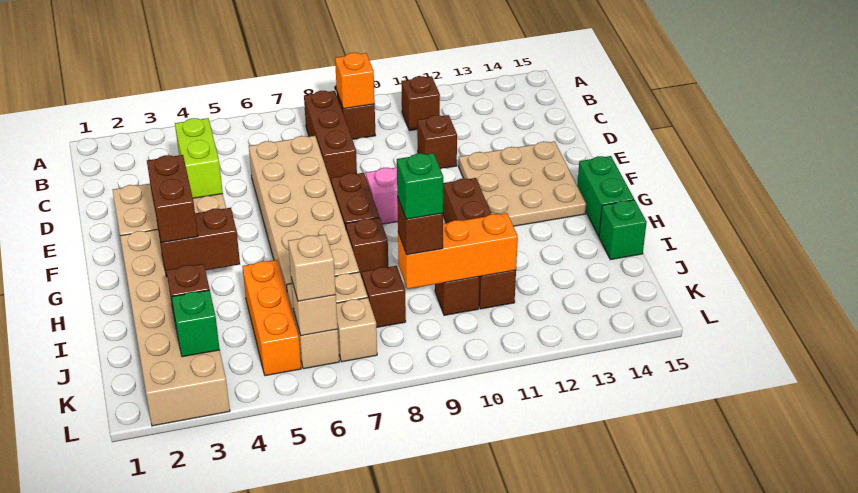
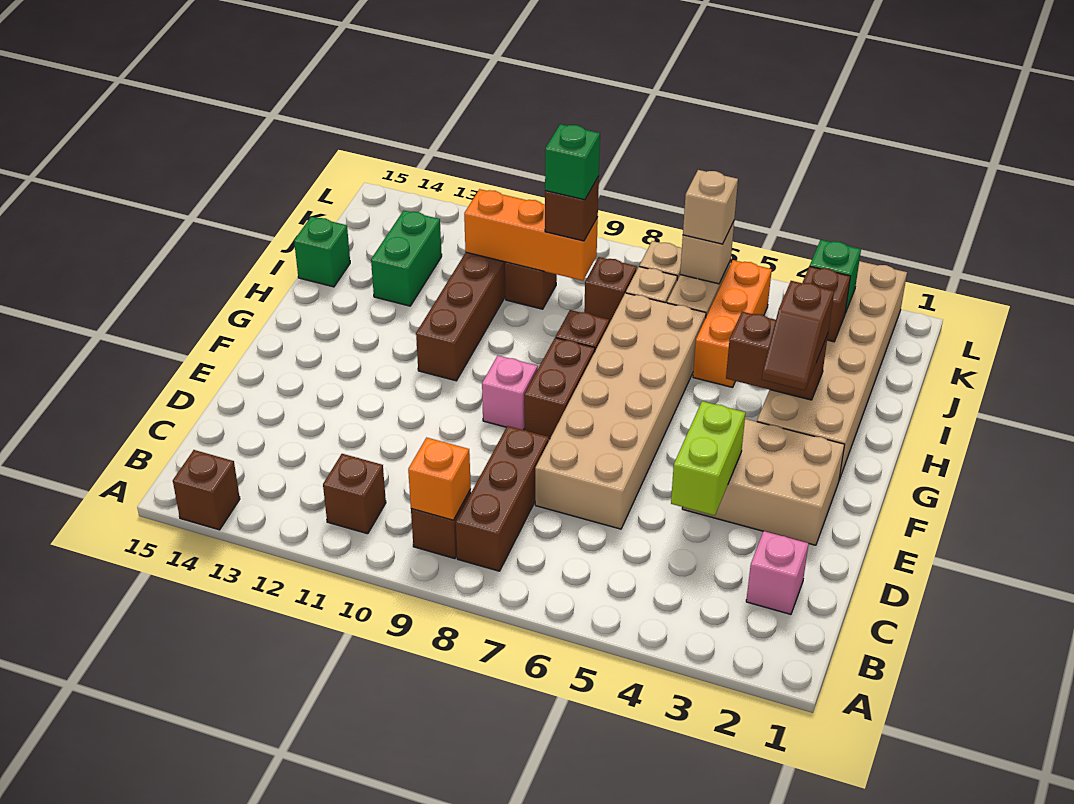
none -> pink brick C2 level 1
brown brick D11 level 1 -> brown brick A14 level 1
tan plate E12:G14 level 1 -> none
brown brick G3:H3 level 3 -> brown slope G3:H3 level 3 top H
green brick G15:H15 level 1 -> green brick I13:J13 level 1

